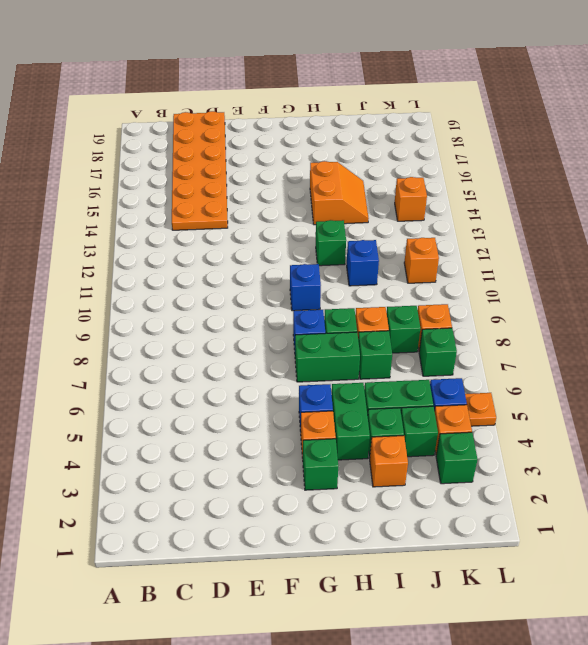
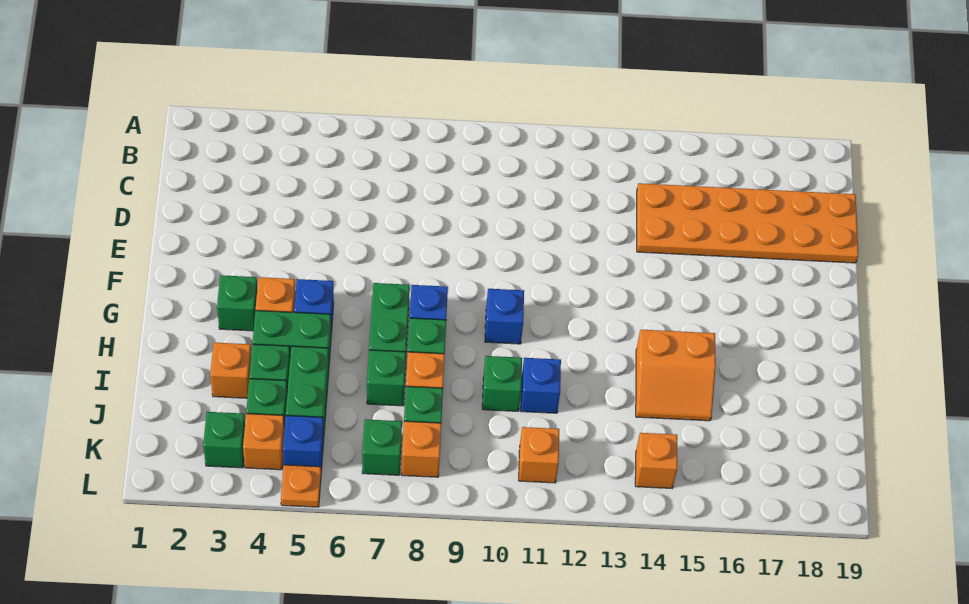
green brick H12 level 1 -> green brick I10 level 1

